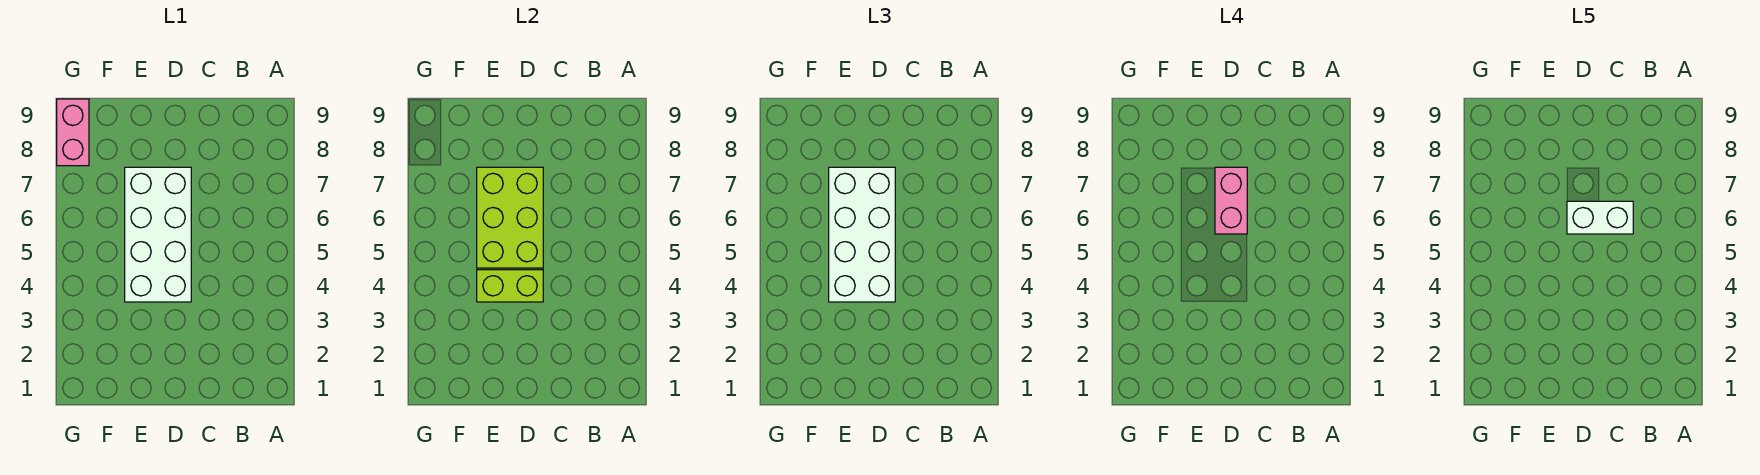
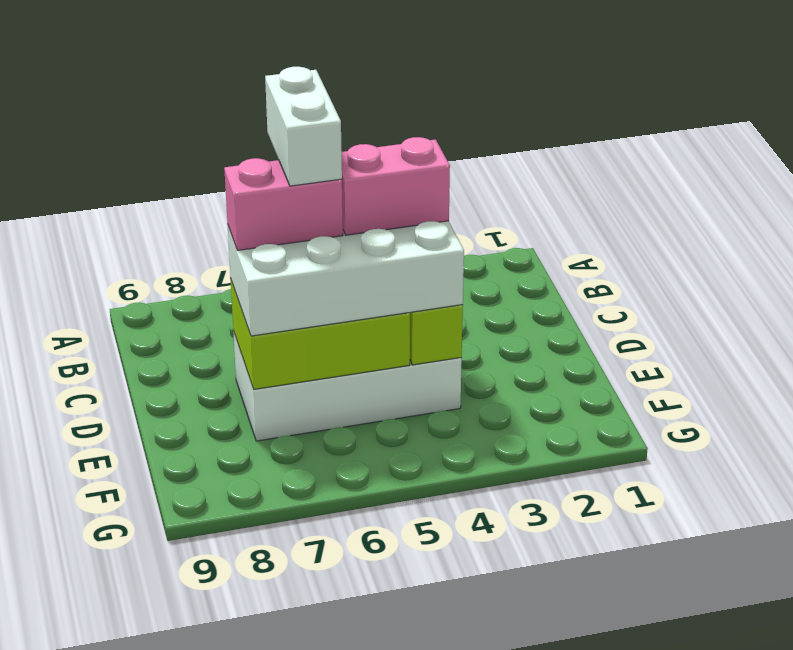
pink brick G8:G9 level 1 -> pink brick D4:D5 level 4

